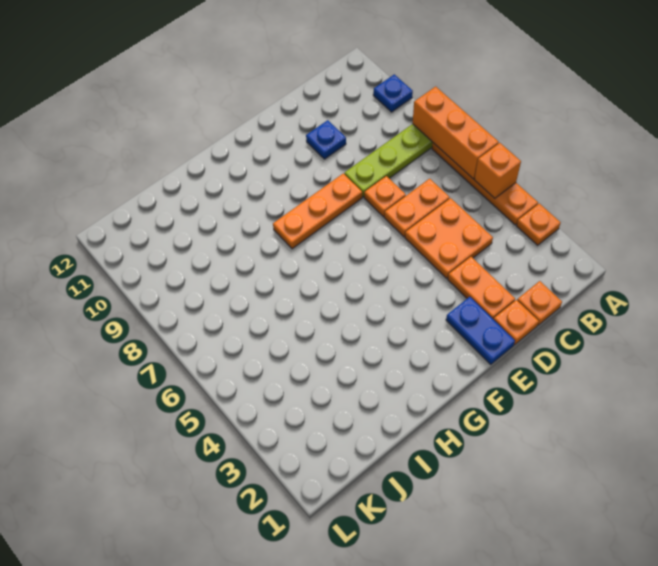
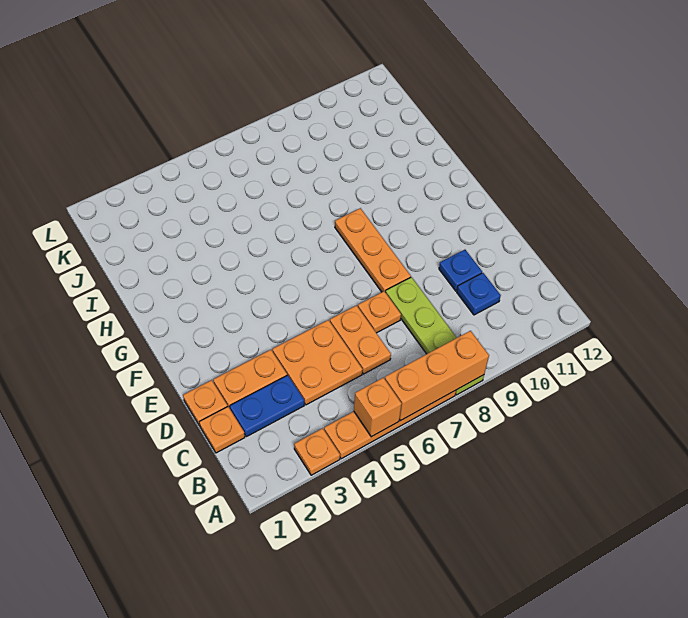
blue plate A10 level 1 -> blue plate C10 level 1
blue plate E1:E2 level 1 -> blue plate C2:C3 level 1

